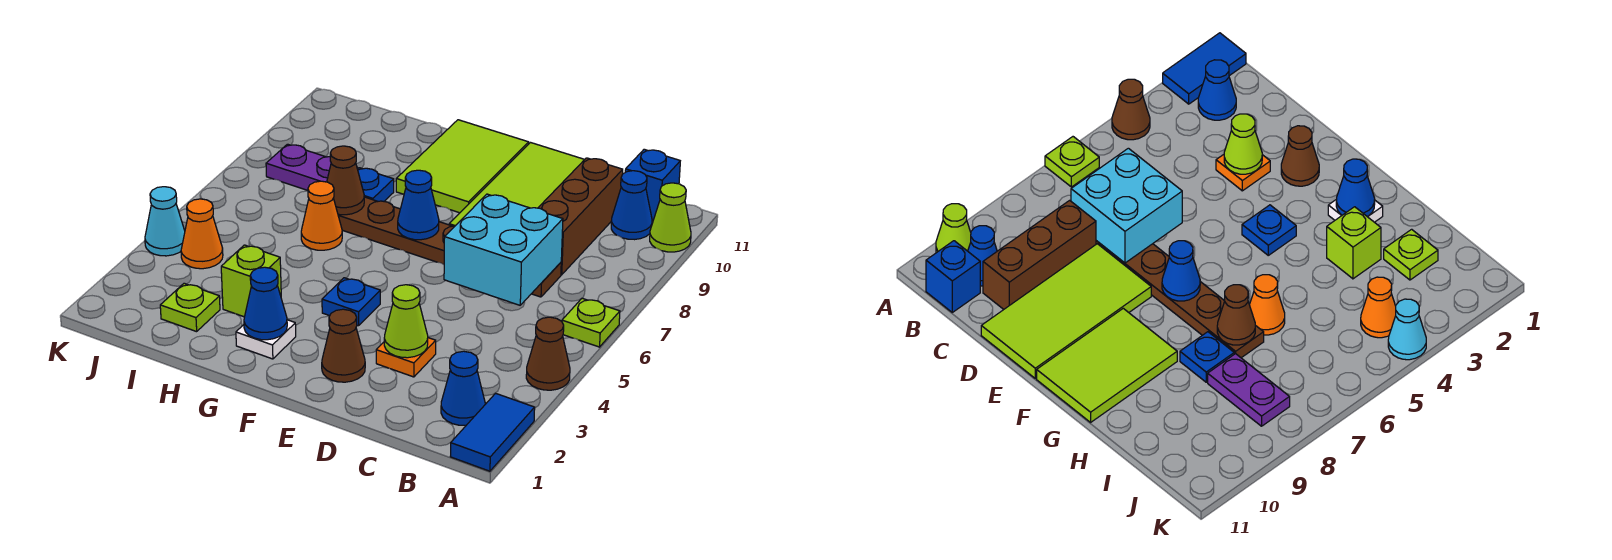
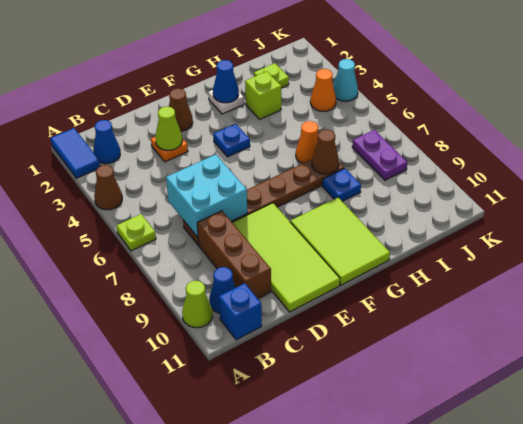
blue cone F7 level 2 -> none
purple plate I8:J8 level 1 -> purple plate J7:J8 level 1

